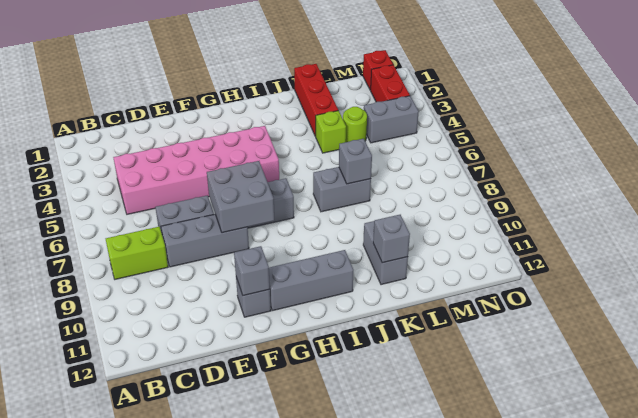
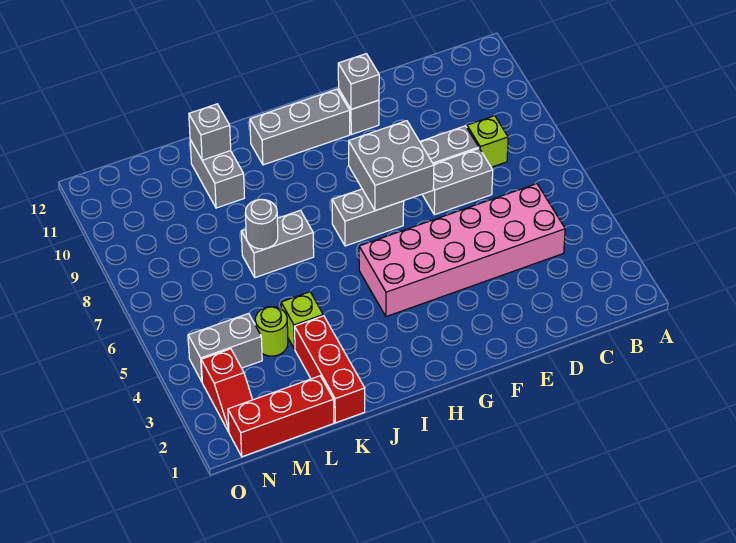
lime brick B8:C8 level 1 -> lime brick C8 level 1
grey brick K7 level 2 -> grey round brick K7 level 2
red brick N1 level 1 -> red brick L1:N1 level 1
red brick N2:N3 level 1 -> red slope N2:N3 level 1 top 3

